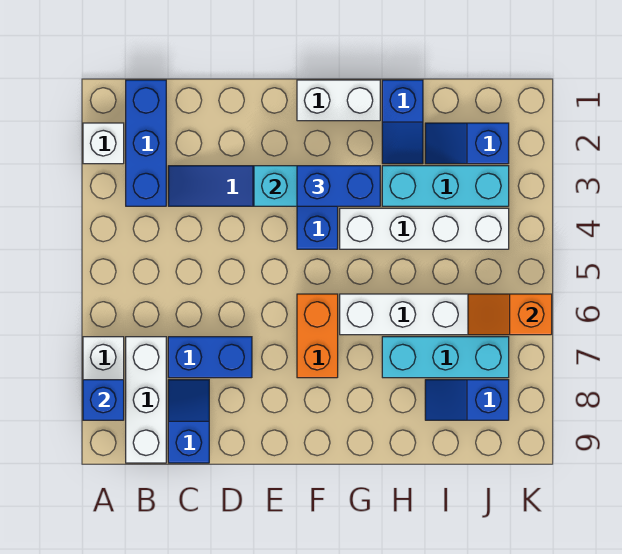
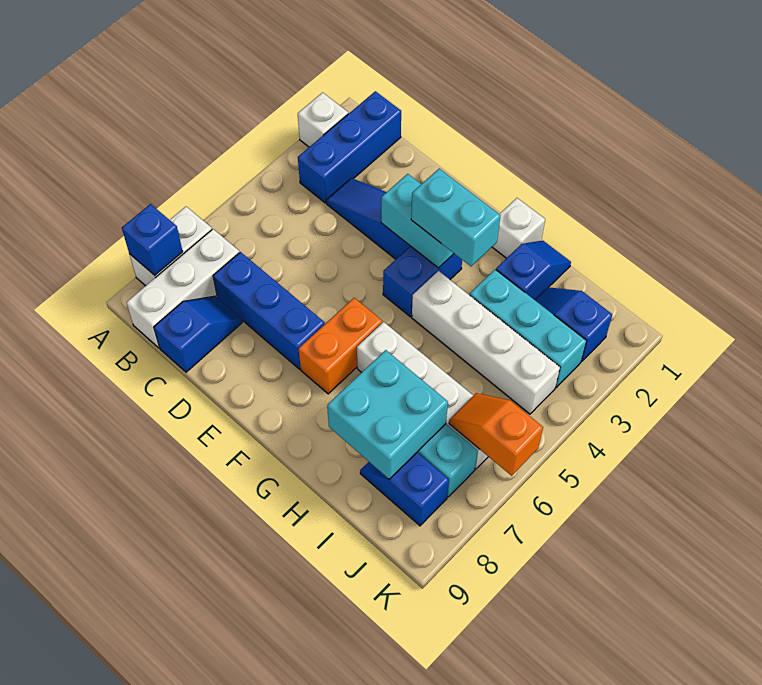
blue brick C7:D7 level 1 -> blue brick C7:E7 level 1
white brick F1:G1 level 1 -> white brick G1 level 1
blue brick F3:G3 level 3 -> cyan brick F3:G3 level 3
blue slope H1:H2 level 1 top 1 -> blue slope H1:H2 level 1 top 2
none -> cyan brick H7:I8 level 2

